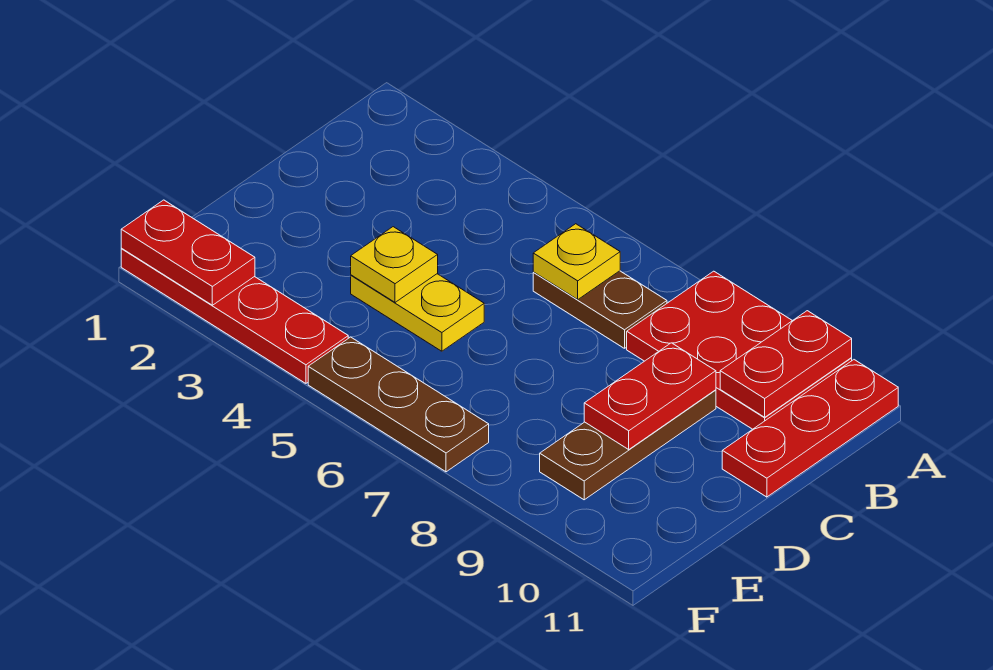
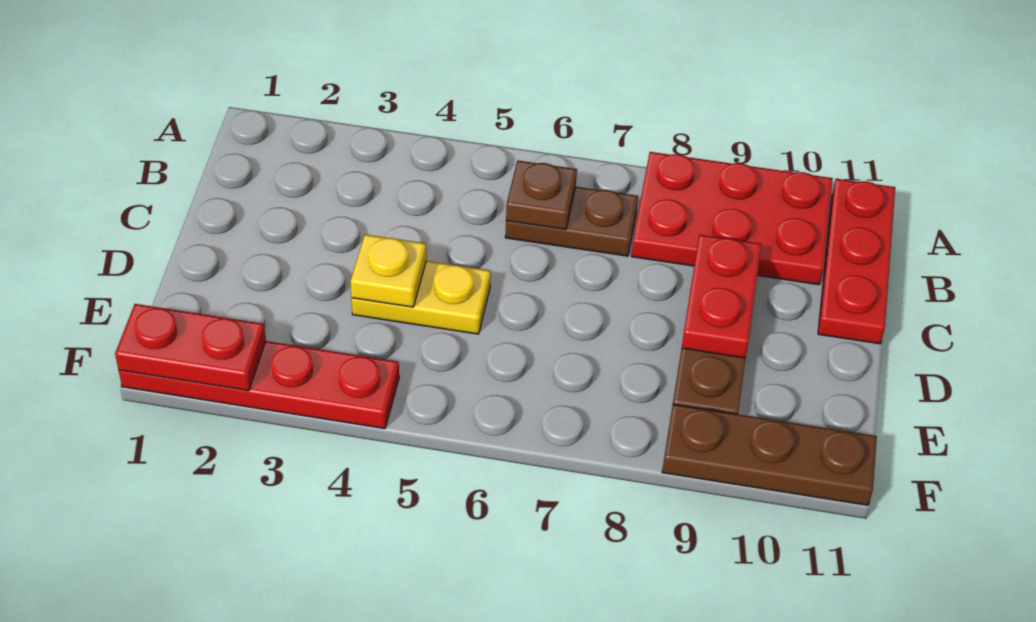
red plate A10:B10 level 2 -> none
yellow plate B6 level 2 -> brown plate B6 level 2
brown plate F5:F7 level 1 -> brown plate F9:F11 level 1

